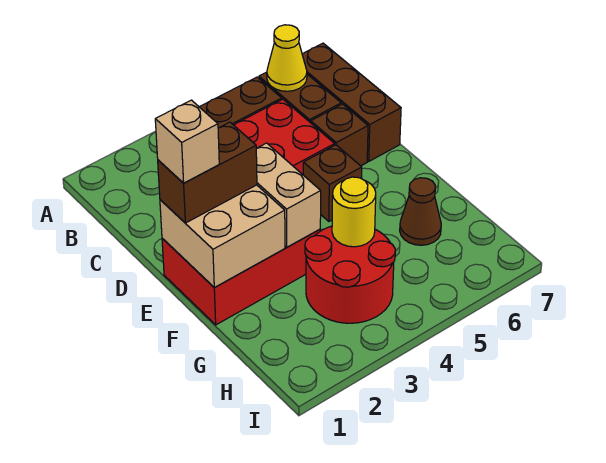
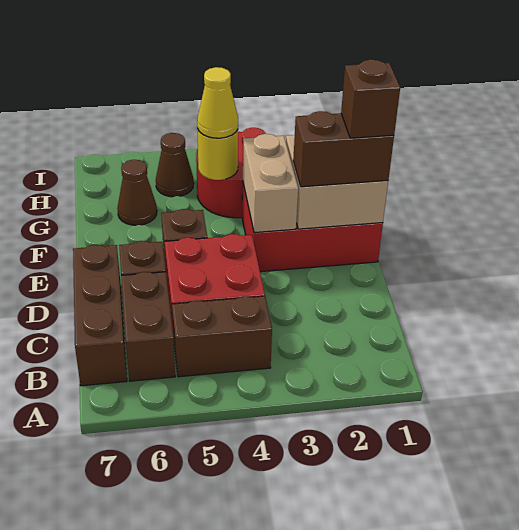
yellow cone B6 level 2 -> yellow cone G4 level 3
tan brick E1 level 4 -> brown brick E1 level 4
none -> brown cone H5 level 1

